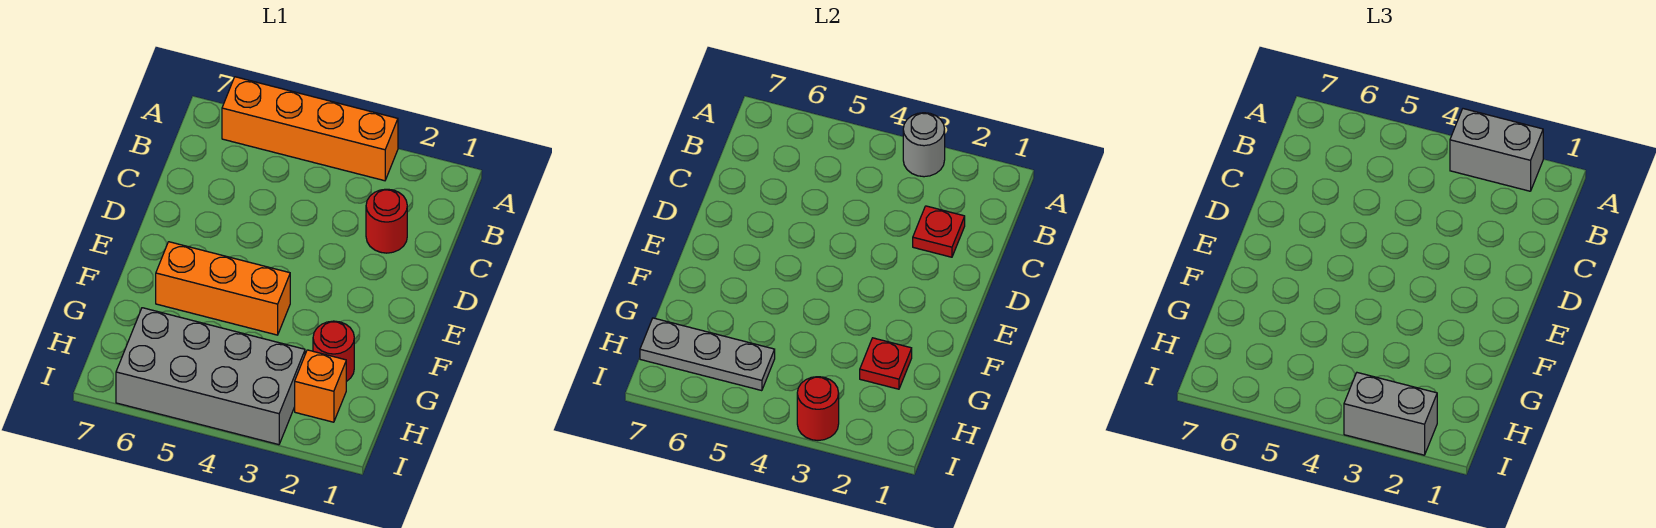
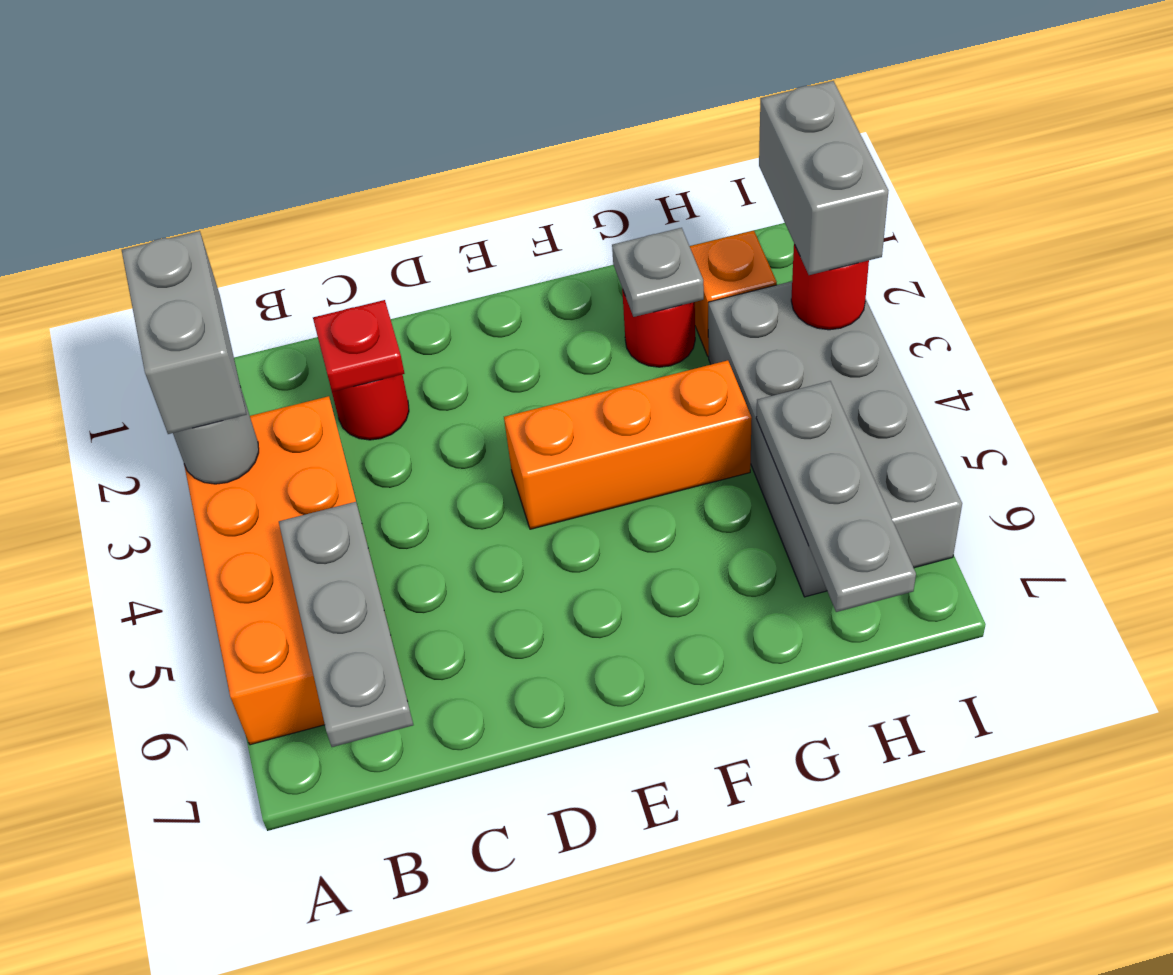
orange brick A3:A6 level 1 -> orange brick A3:B6 level 1
none -> grey plate B5:B7 level 2
orange brick F4:F6 level 1 -> orange brick E4:G4 level 1
red plate G2 level 2 -> grey plate G2 level 2

